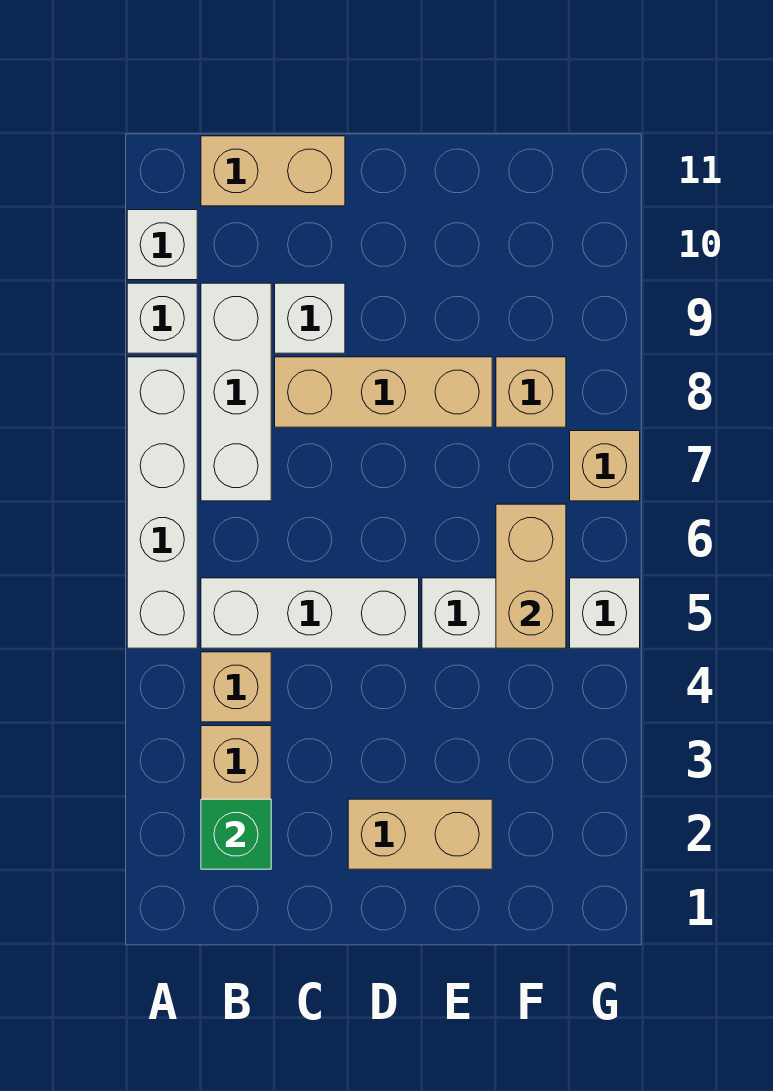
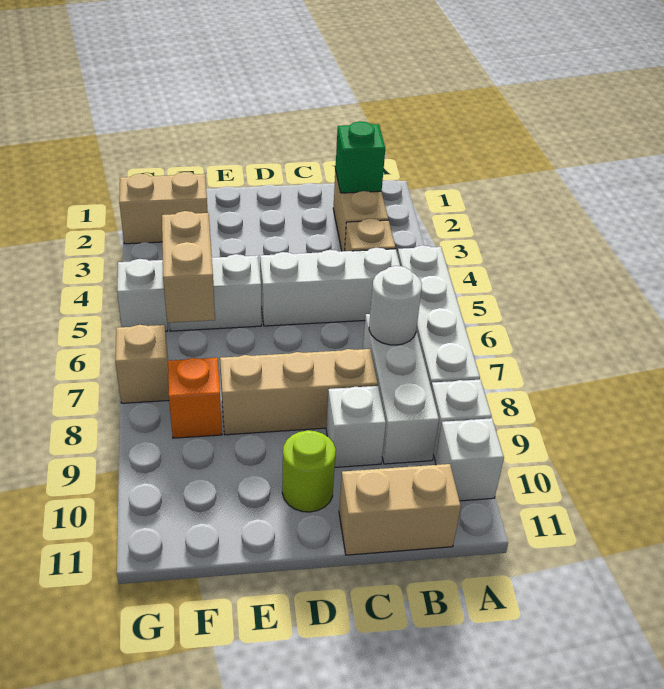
none -> white round brick B7 level 2
tan brick D2:E2 level 1 -> tan brick F2:G2 level 1
none -> lime round brick D10 level 1
tan brick F8 level 1 -> orange brick F8 level 1

